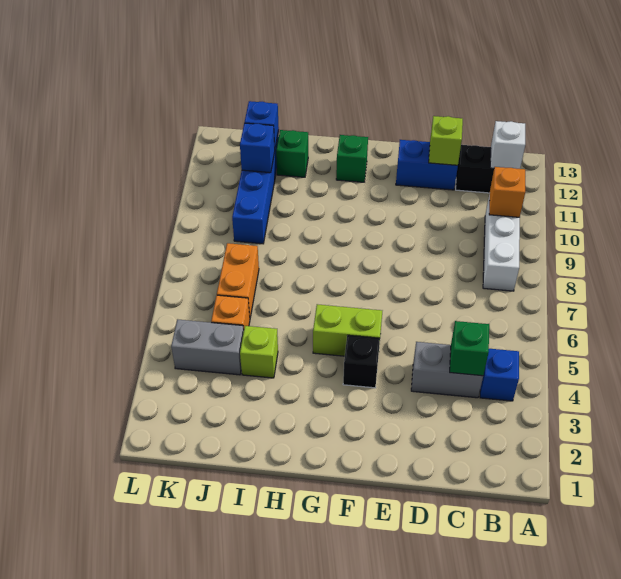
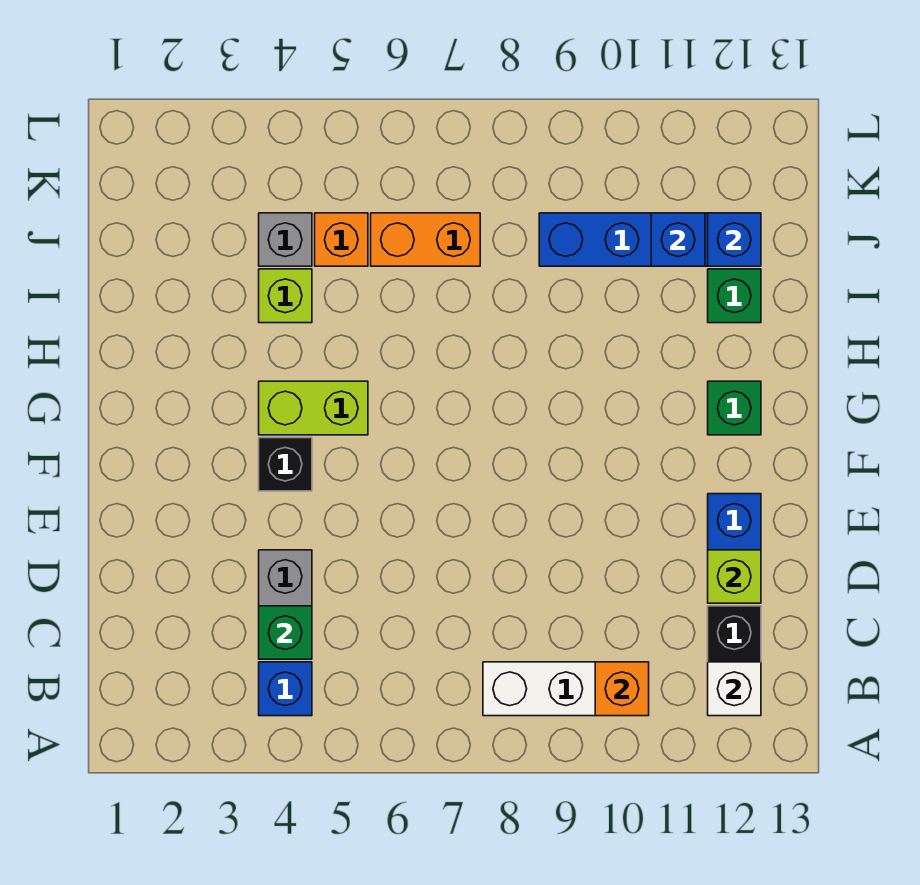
lime brick F5:G5 level 1 -> lime brick G4:G5 level 1
grey brick J4:K4 level 1 -> grey brick J4 level 1

